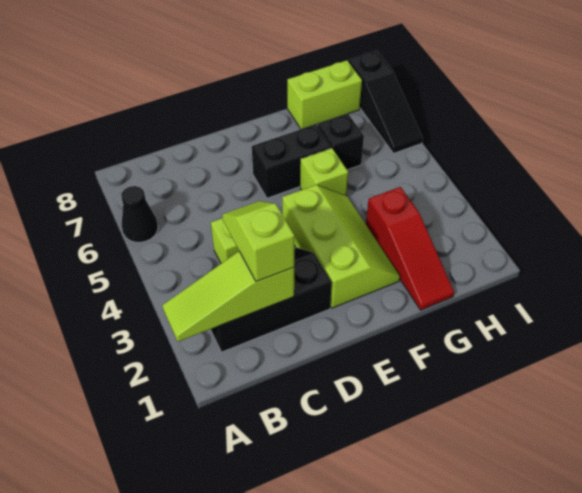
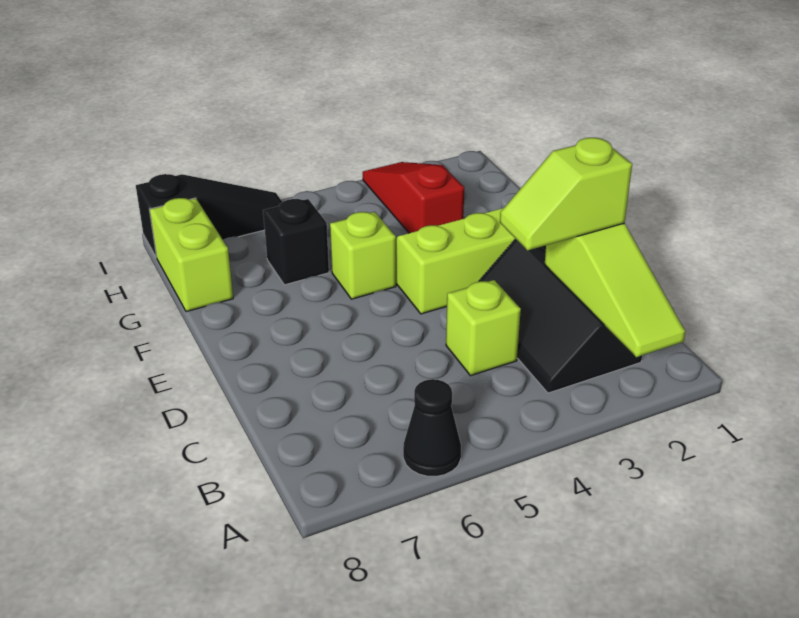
black brick E6:F6 level 1 -> none
red slope G1:G3 level 1 top 3 -> red slope G3:I3 level 1 top G

